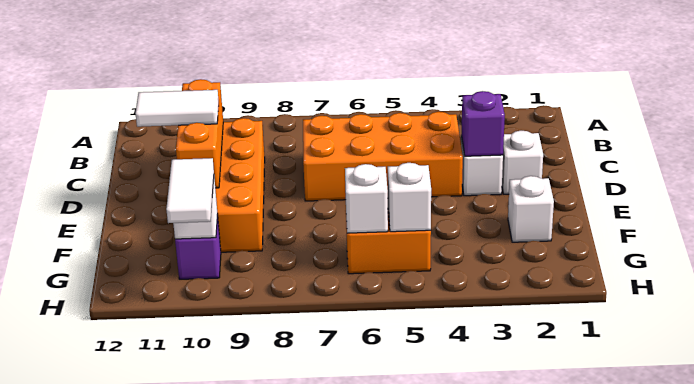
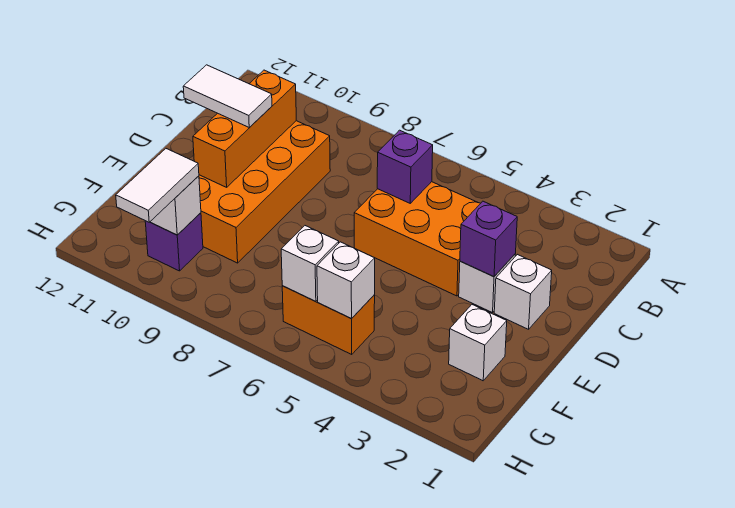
orange brick C4:D7 level 1 -> orange brick C4:D6 level 1
none -> purple brick C6 level 2

